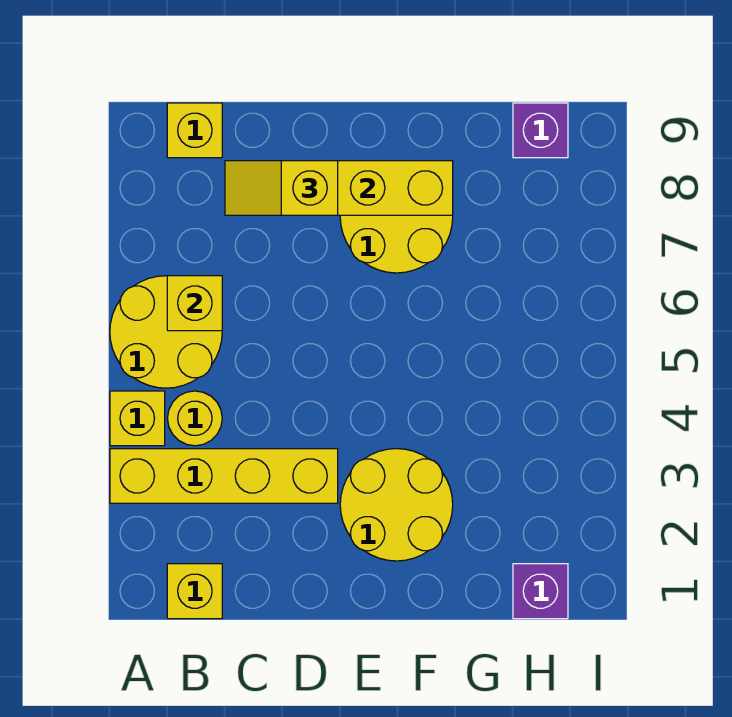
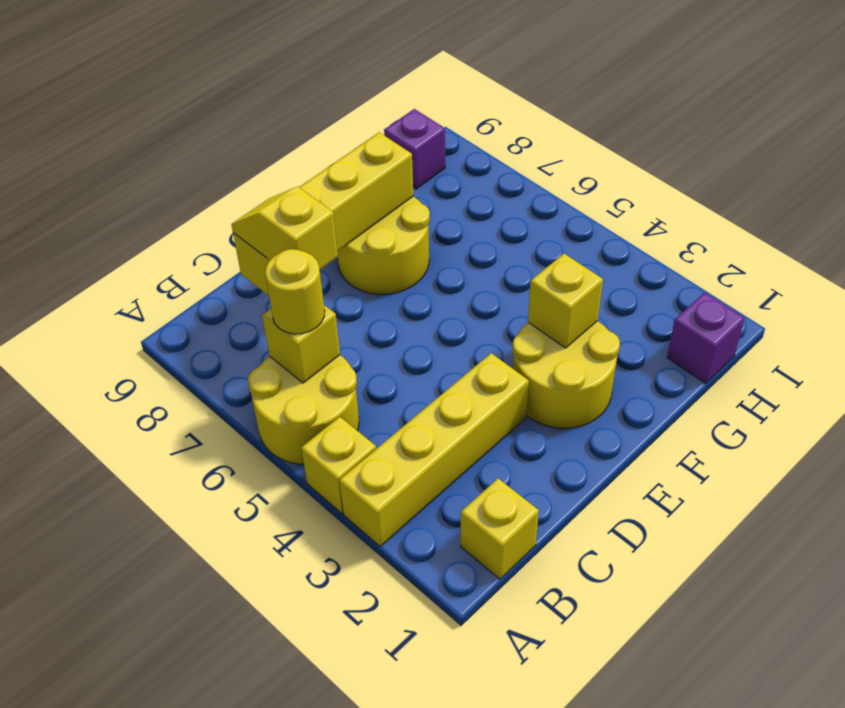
yellow round brick B4 level 1 -> yellow round brick B6 level 3
yellow brick B9 level 1 -> yellow brick F3 level 2
yellow slope C8:D8 level 3 top D -> yellow slope C7:C8 level 3 top 7

